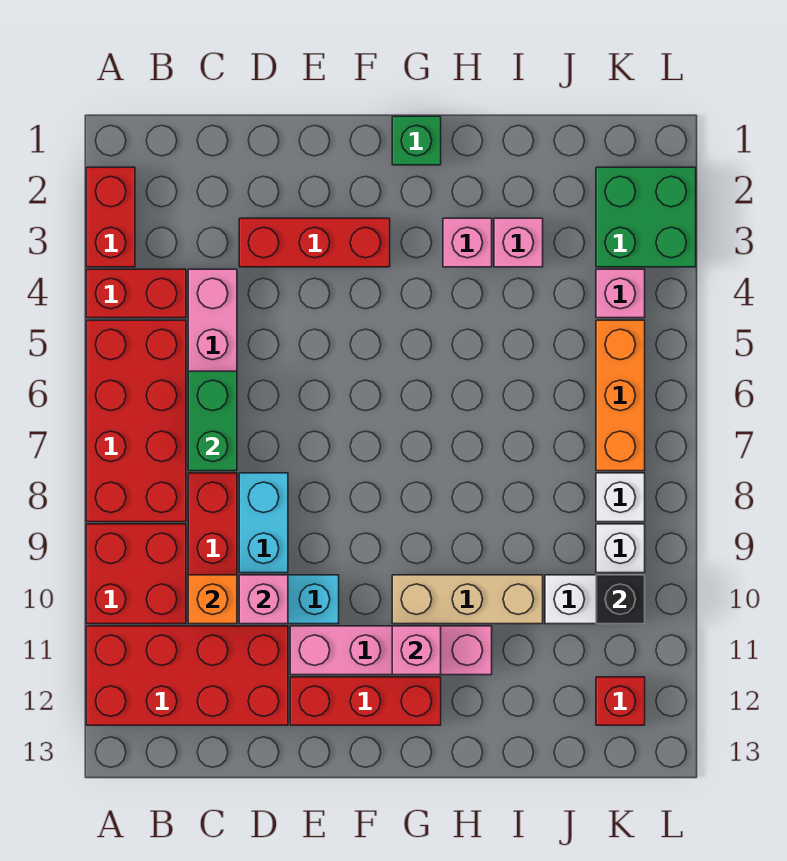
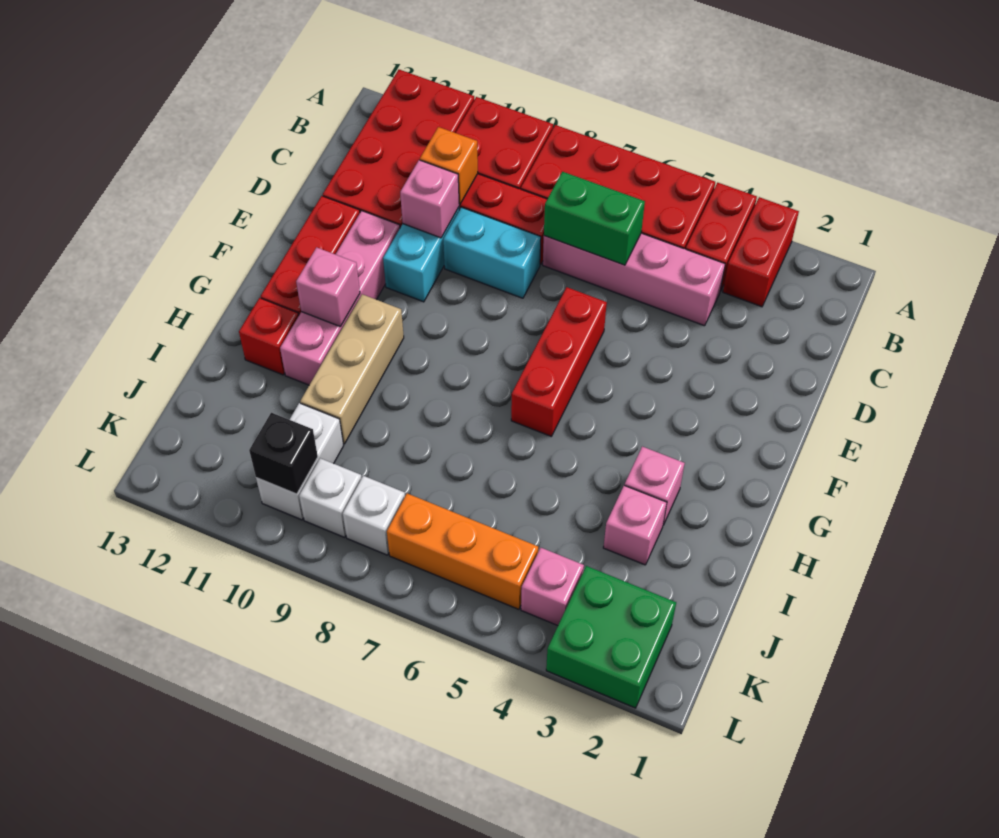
red brick A2:A3 level 1 -> red brick A3:B3 level 1
red brick D3:F3 level 1 -> red brick E6:G6 level 1
green brick G1 level 1 -> none
red brick K12 level 1 -> red brick H12 level 1

